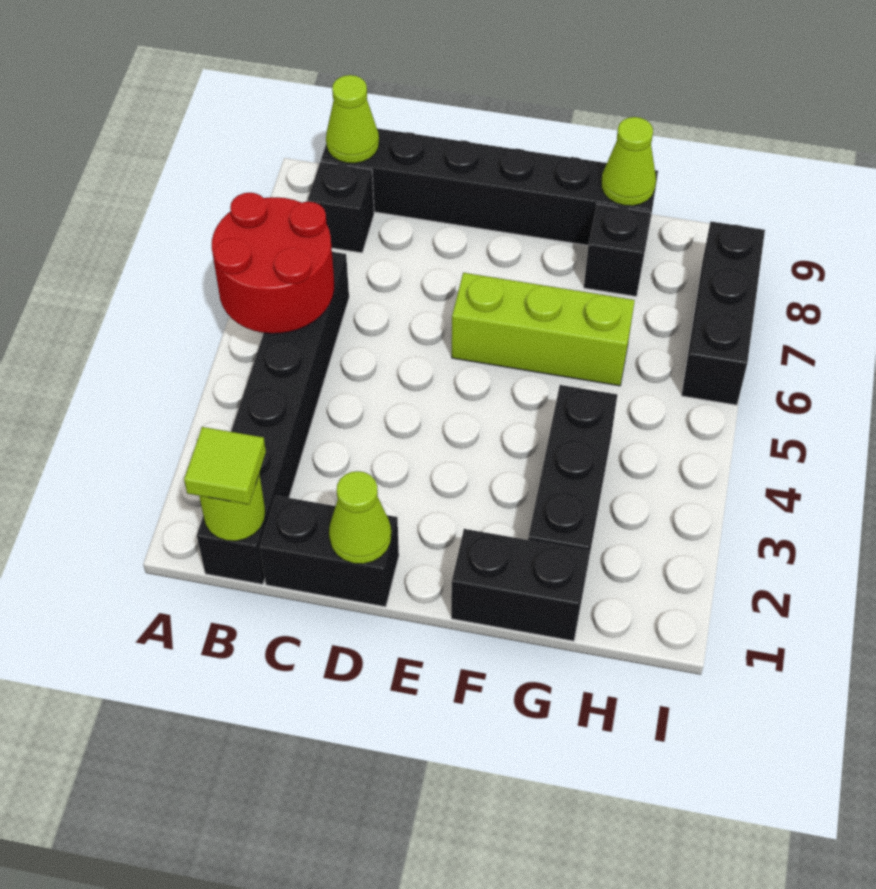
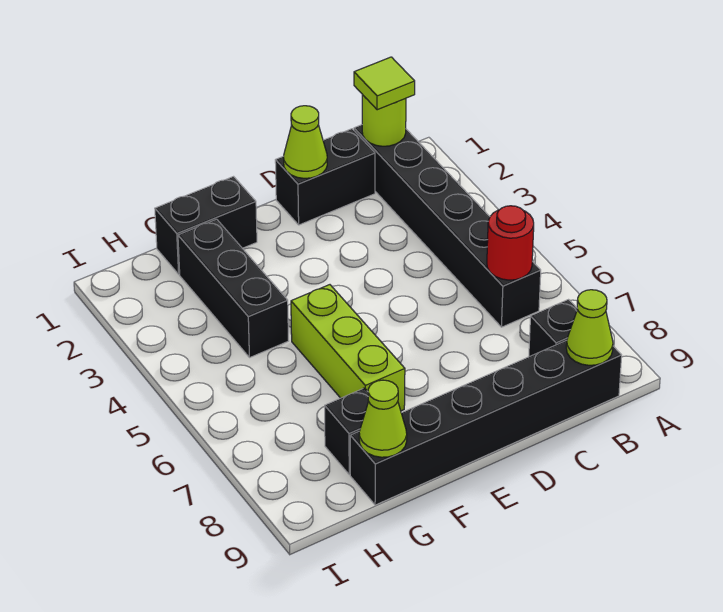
red round brick A5:B6 level 2 -> red round brick B6 level 2
lime brick E6:G6 level 1 -> lime brick F5:F7 level 1
black brick I6:I8 level 1 -> none

